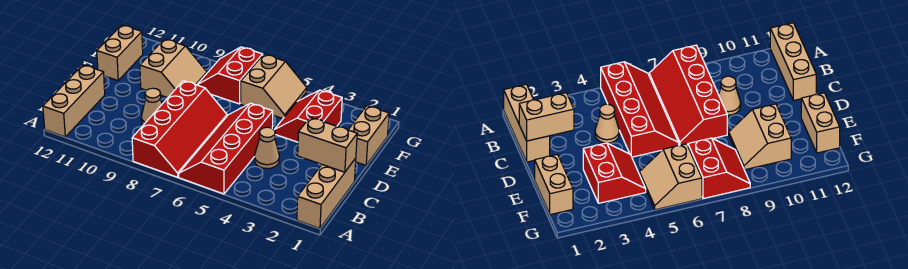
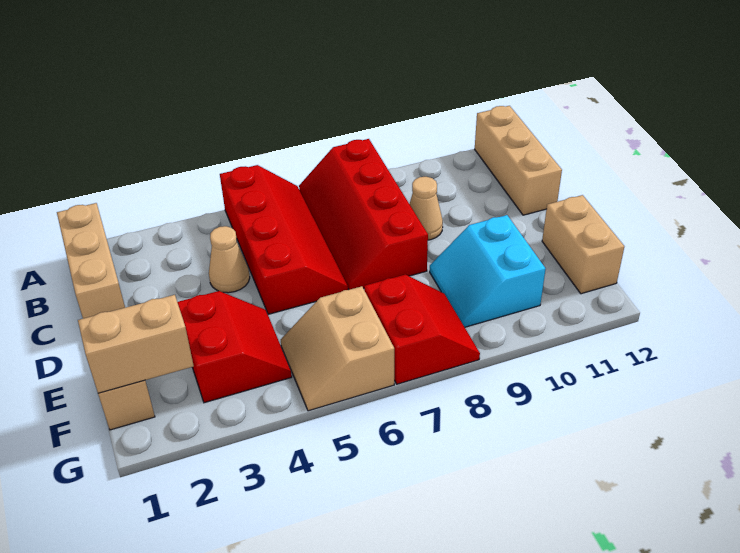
tan brick C1:C2 level 2 -> tan brick F1:F2 level 2
tan slope E9:F10 level 1 top 10 -> cyan slope E9:F10 level 1 top 10

